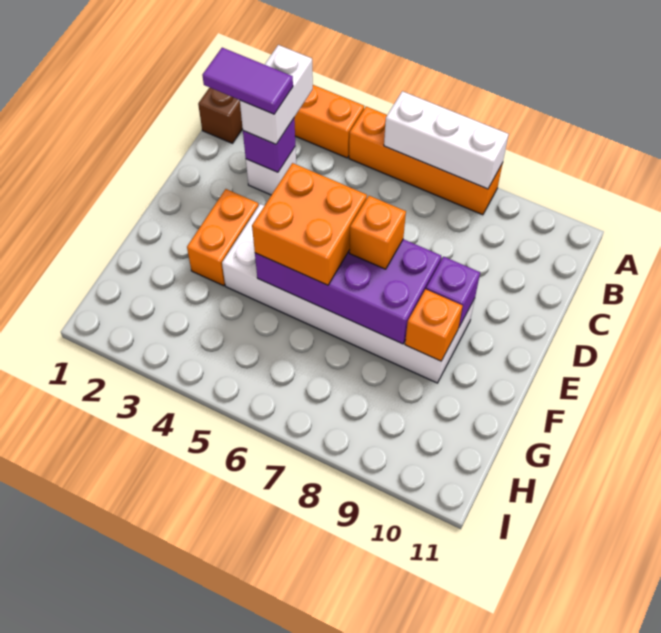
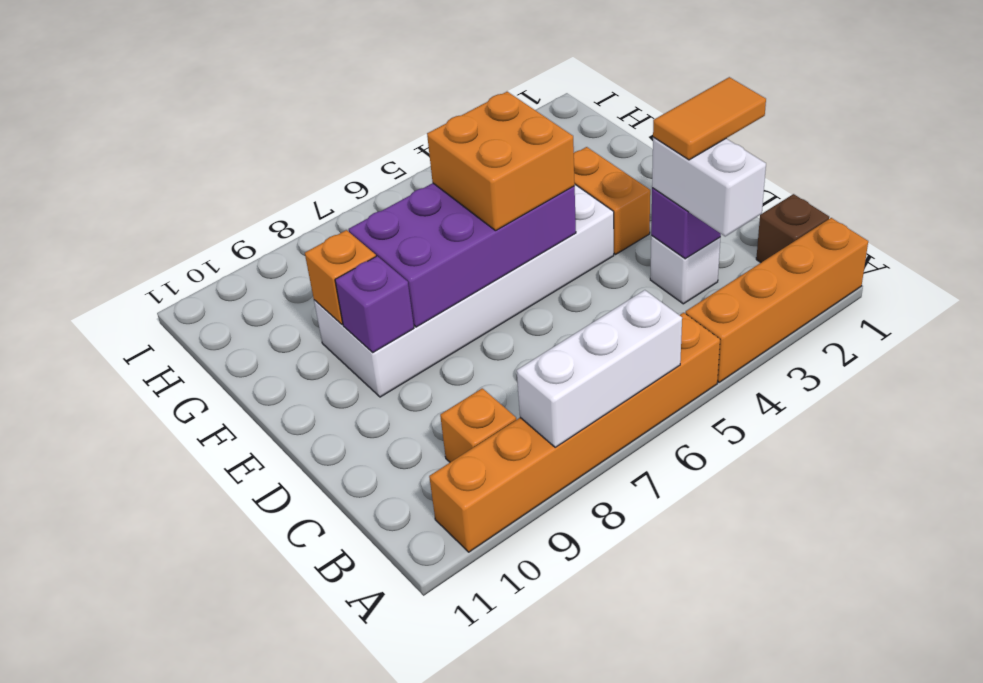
orange brick A5:A8 level 1 -> orange brick A5:A10 level 1
purple tile C2:C3 level 4 -> orange tile C2:C3 level 4
orange brick E7 level 3 -> orange brick B9 level 1

